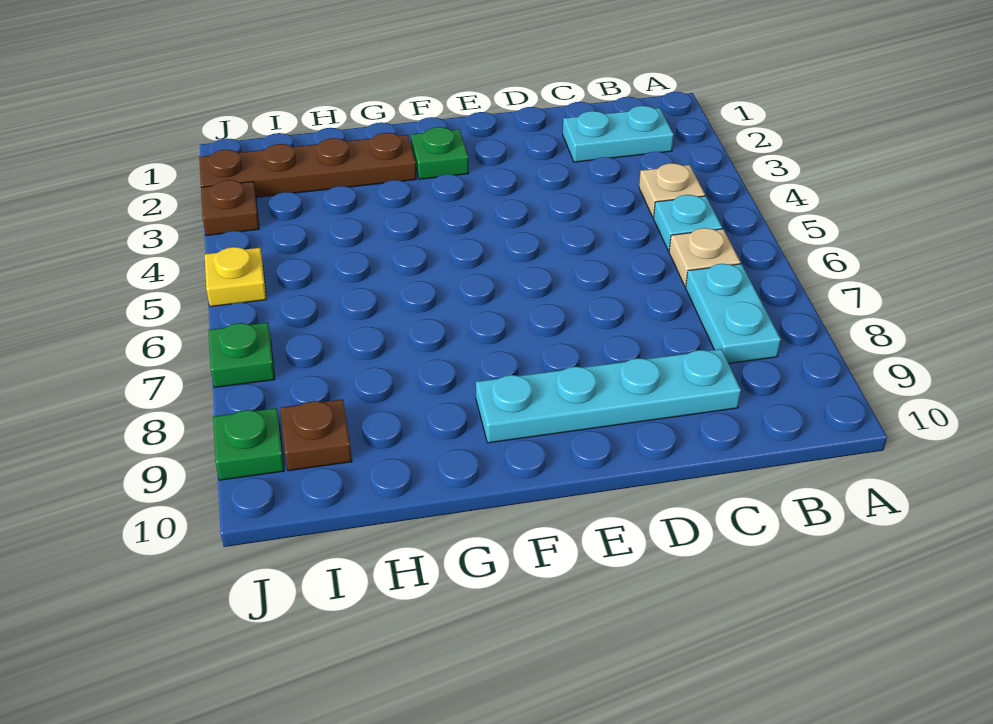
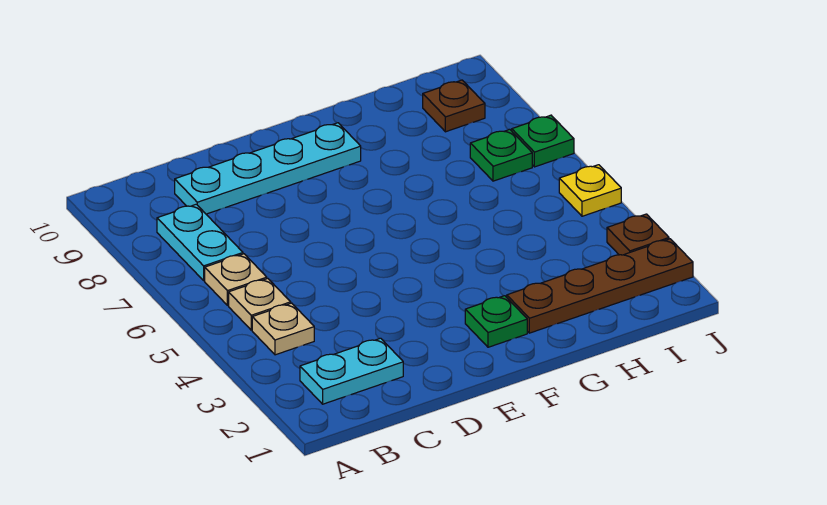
cyan plate B5 level 1 -> tan plate B5 level 1
green plate J9 level 1 -> green plate I7 level 1

